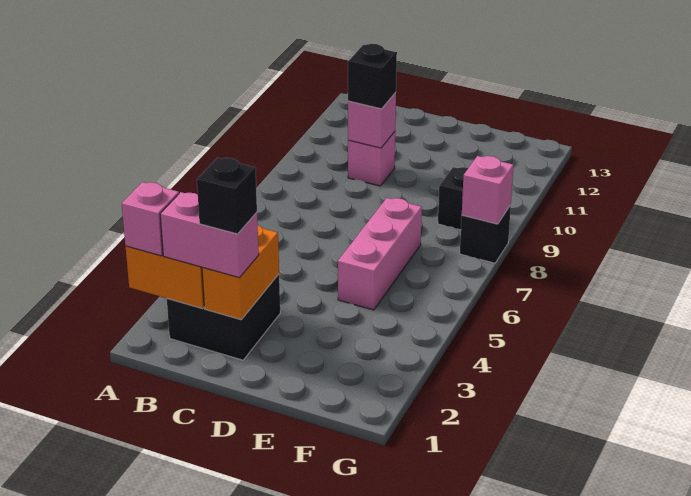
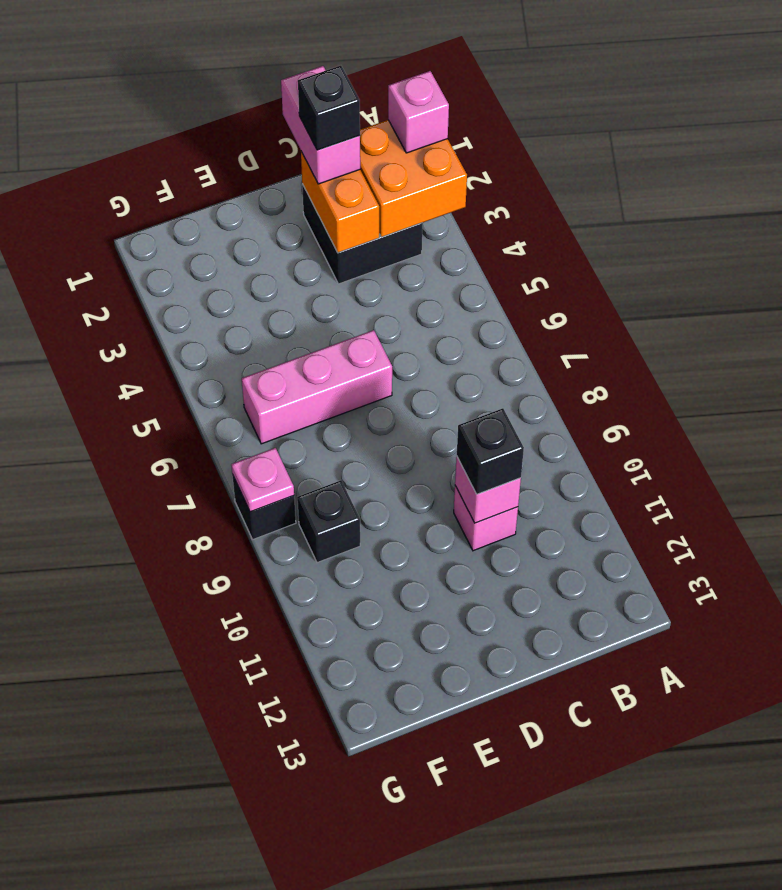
pink brick B2:C2 level 3 -> pink brick C1:C2 level 3
pink brick E5:E7 level 1 -> pink brick D6:F6 level 1
pink brick G8 level 2 -> pink plate G8 level 2

